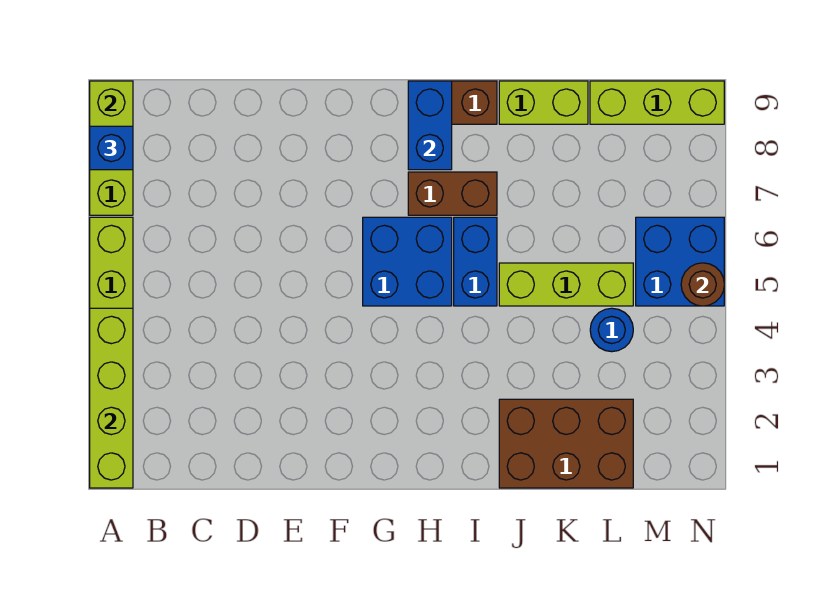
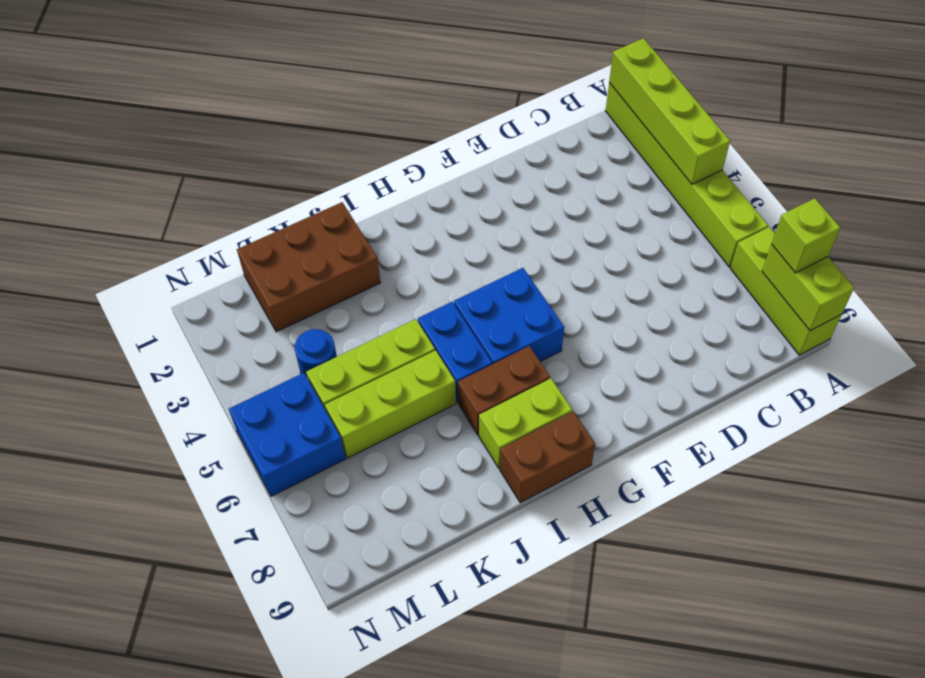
blue brick A8 level 3 -> lime brick A8 level 3
blue brick H8:H9 level 2 -> none
lime brick J9:K9 level 1 -> lime brick H8:I8 level 1
lime brick L9:N9 level 1 -> lime brick J6:L6 level 1
brown round brick N5 level 2 -> none

